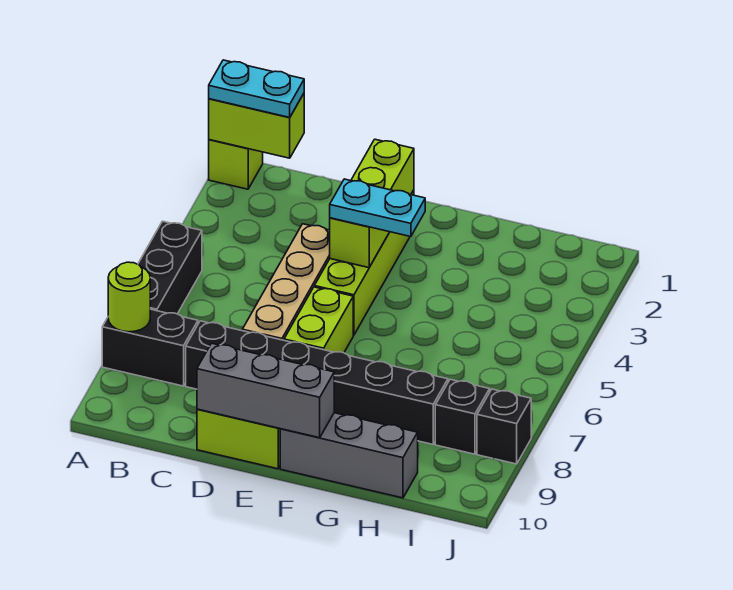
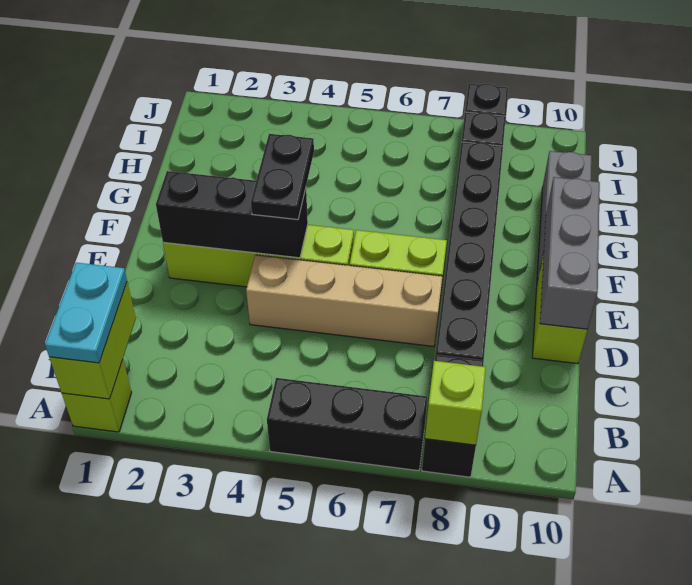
lime round brick A8 level 2 -> lime brick A8 level 2
lime brick E2:E4 level 2 -> black brick E2:E4 level 2
cyan plate E4:F4 level 3 -> black plate E4:F4 level 3

